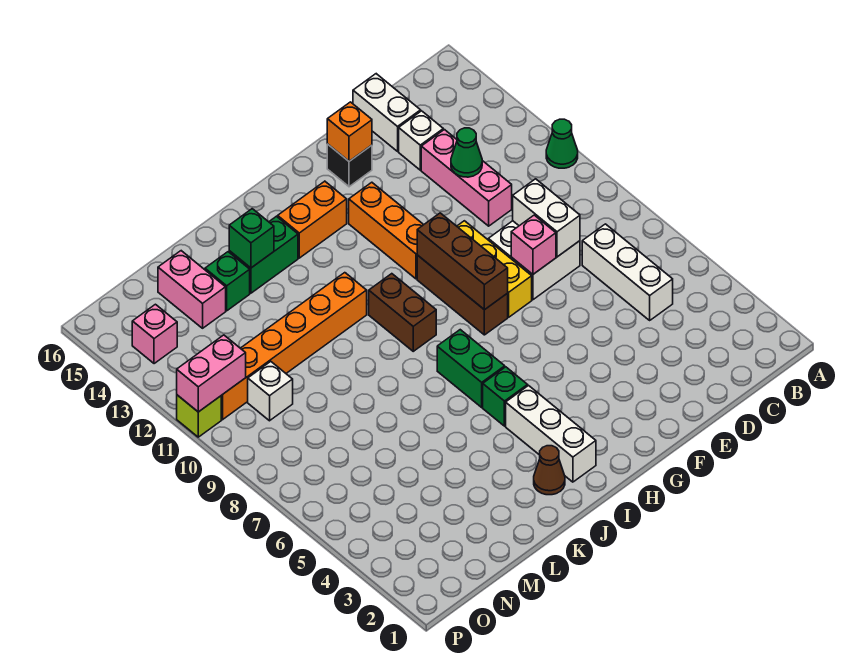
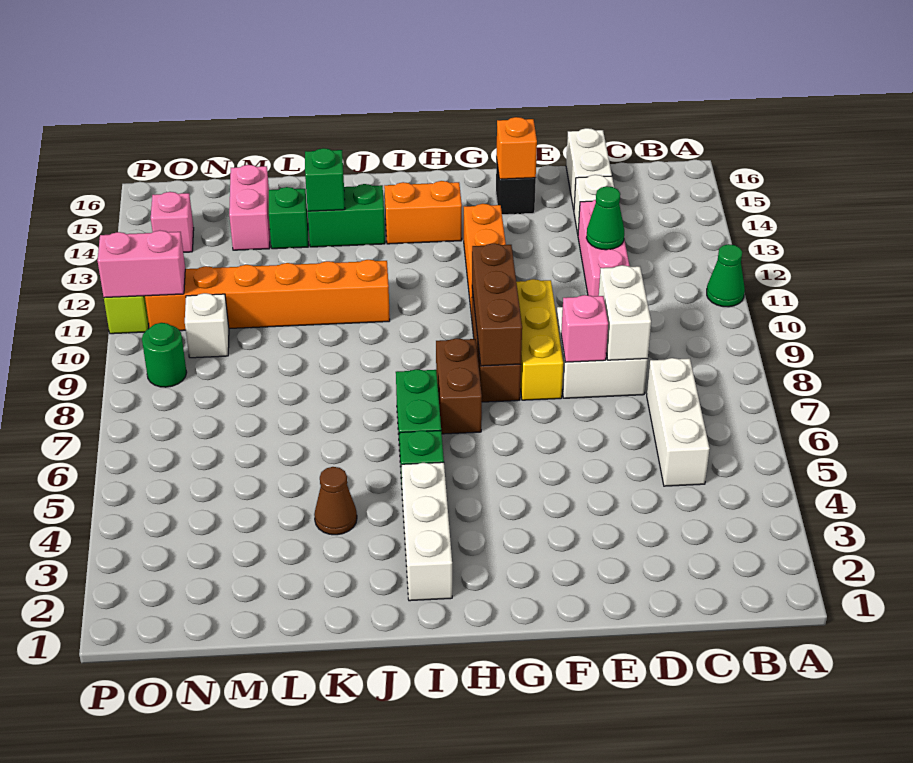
brown brick I9:I10 level 1 -> brown brick H7:H8 level 1
brown cone J2 level 1 -> brown cone K4 level 1
none -> green round brick O9 level 1

